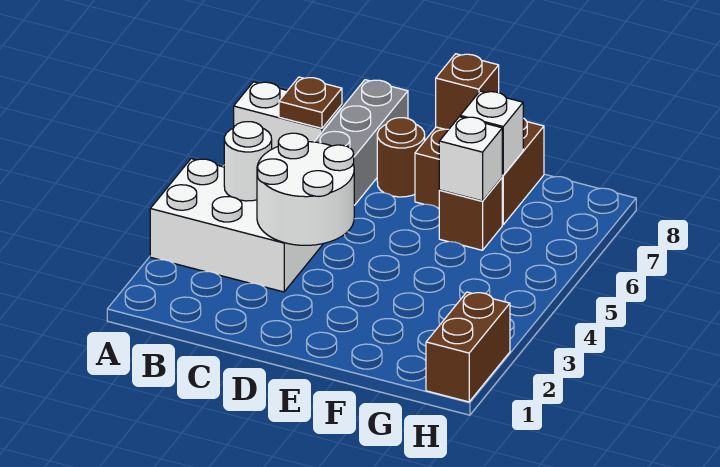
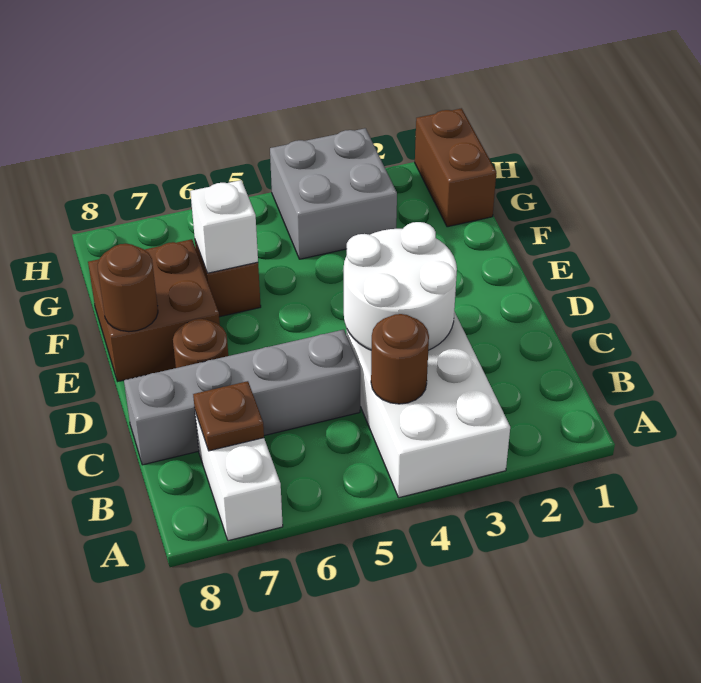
white round brick B4 level 2 -> brown round brick B4 level 2
brown brick E8 level 2 -> brown round brick E8 level 2
white brick F7 level 2 -> none
none -> grey brick G3:H4 level 1
brown brick H1:H2 level 1 -> brown brick G1:H1 level 1

